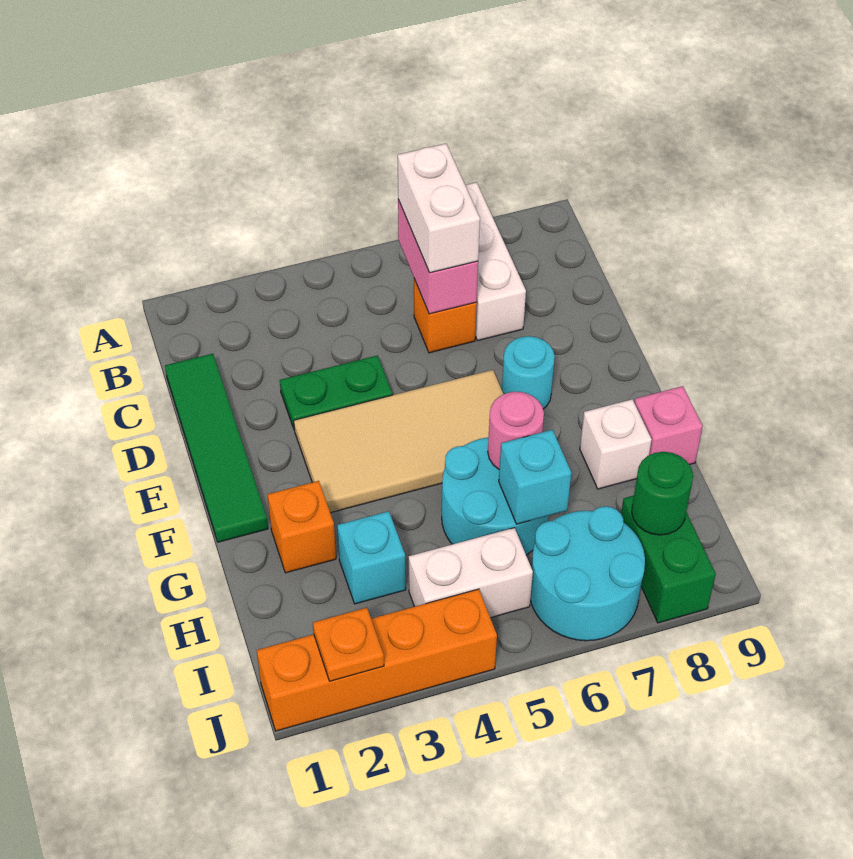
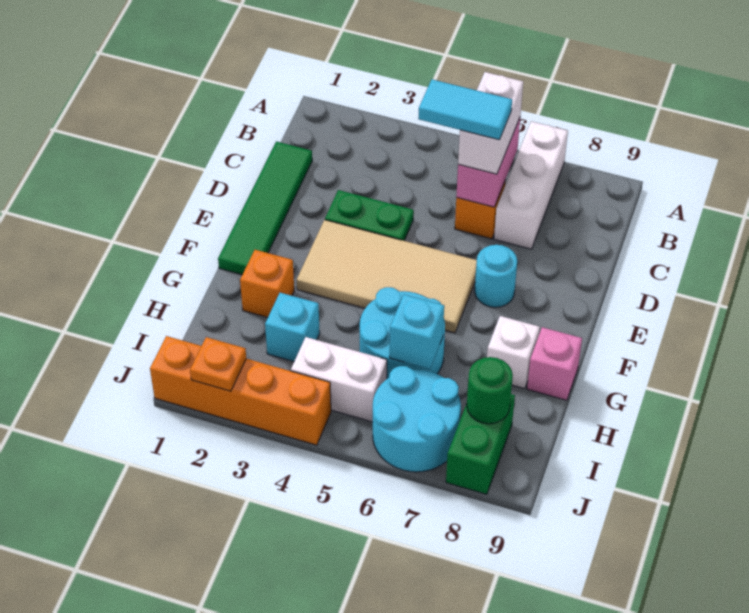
none -> cyan tile C5:C6 level 4
pink round brick G6 level 2 -> none

